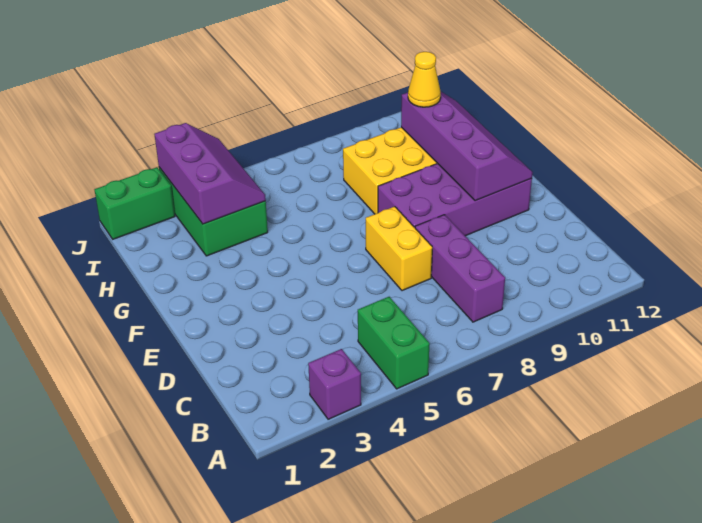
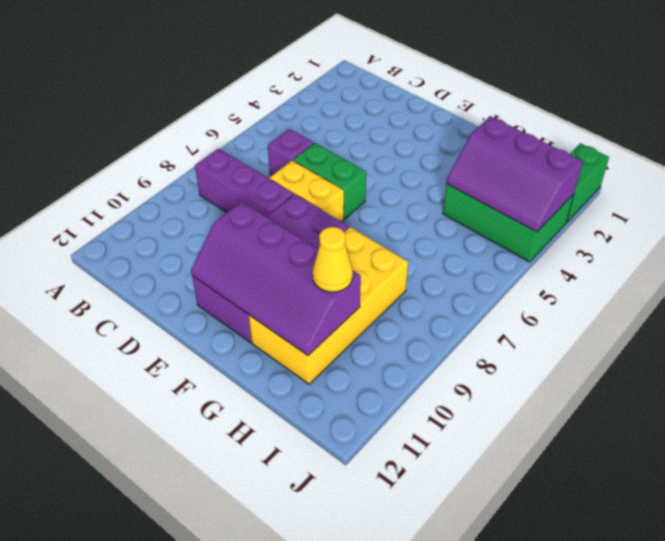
purple brick A3 level 1 -> purple brick C6 level 1
green brick A5:B5 level 1 -> green brick D6:E6 level 1

